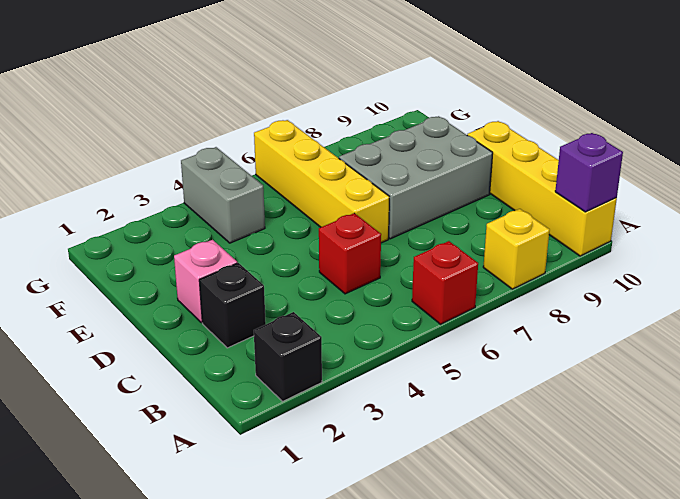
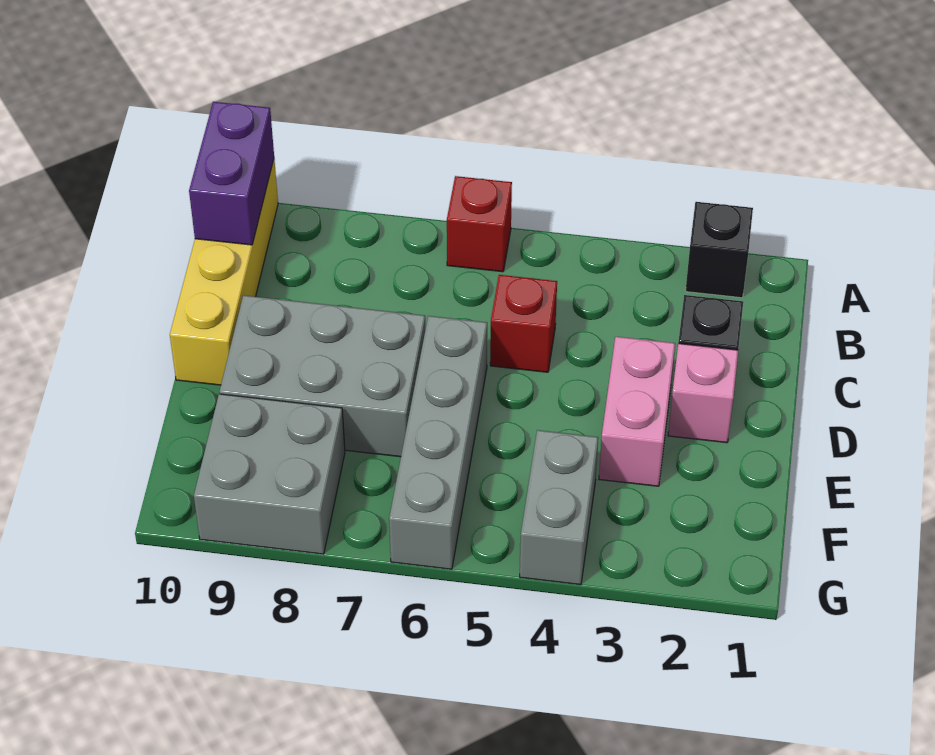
yellow brick A8 level 1 -> none
purple brick A10 level 2 -> purple brick A10:B10 level 2
none -> pink brick D3:E3 level 1
yellow brick D6:G6 level 1 -> grey brick D6:G6 level 1
none -> grey brick F8:G9 level 1

